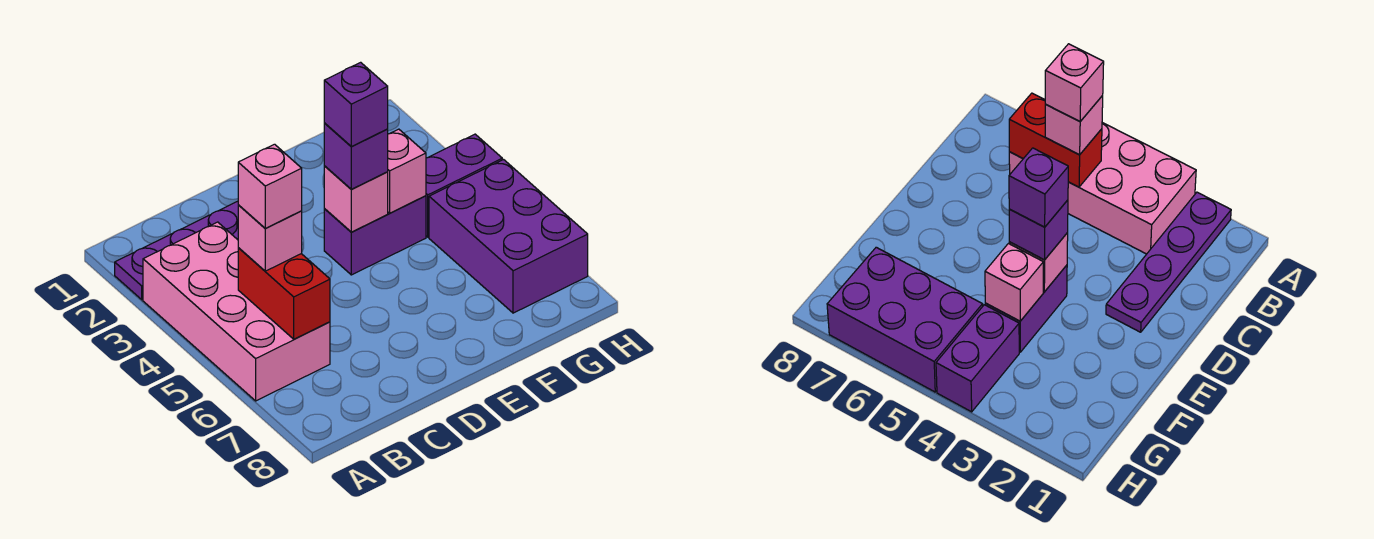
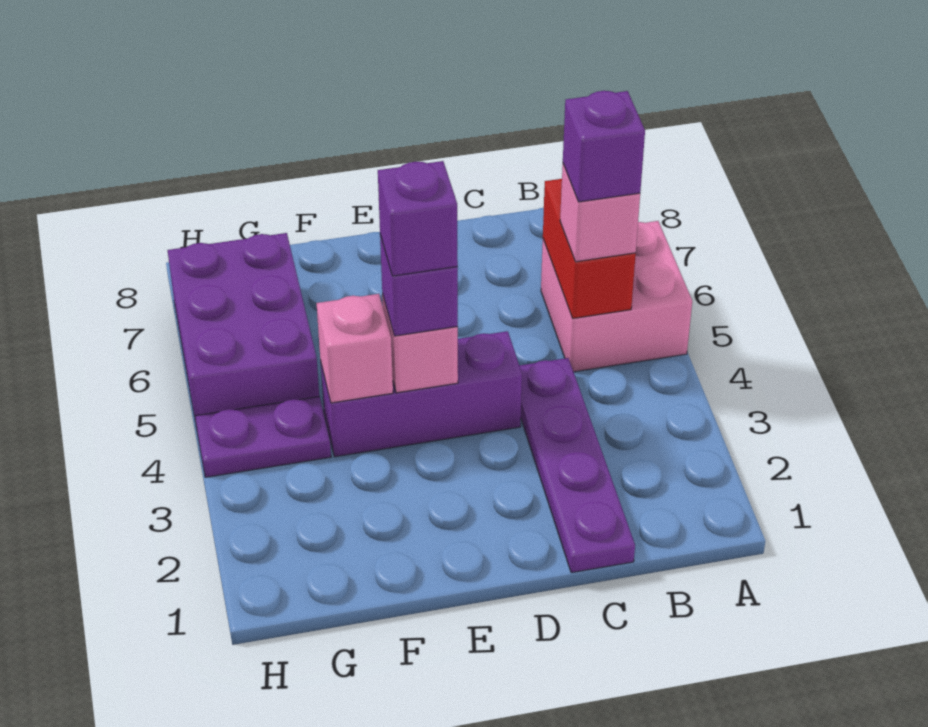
purple plate A2:D2 level 1 -> purple plate C1:C4 level 1
pink brick A3:B6 level 1 -> pink brick A5:B6 level 1
pink brick B5 level 4 -> purple brick B5 level 4
purple brick E4:F4 level 1 -> purple brick D4:F4 level 1
purple brick G4:H4 level 1 -> purple plate G4:H4 level 1

